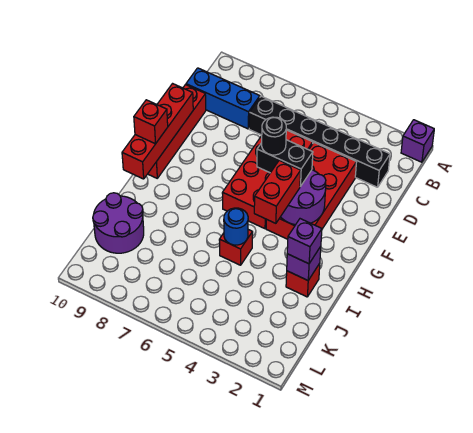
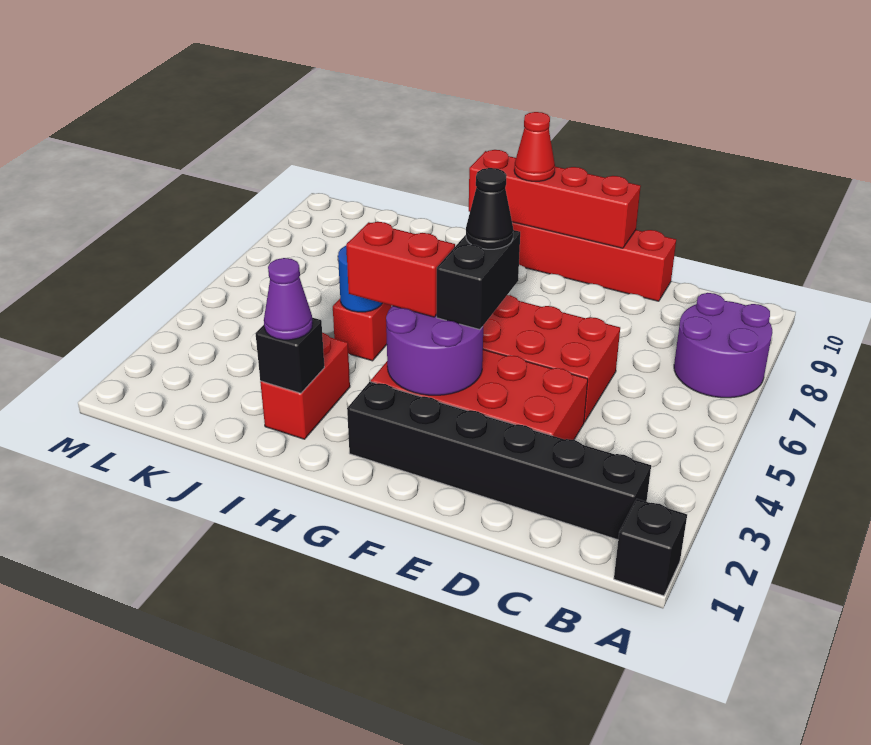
purple brick A1 level 1 -> black brick A1 level 1
black brick C2:C7 level 1 -> black brick B2:G2 level 1
blue brick C8:C10 level 1 -> none
black round brick F5 level 4 -> black cone F5 level 4
red brick G10 level 3 -> red cone G10 level 3
red brick I2 level 1 -> red brick I2:I3 level 1
purple brick I2 level 2 -> black brick I2 level 2
purple brick I2 level 3 -> purple cone I2 level 3
purple round brick J9:K10 level 1 -> purple round brick A7:B8 level 1

